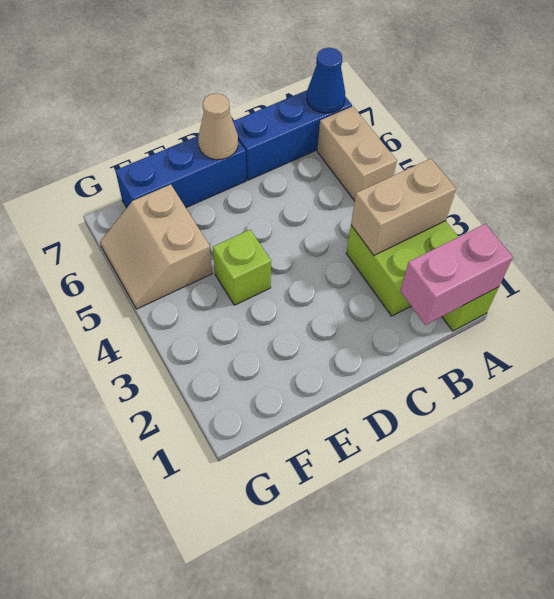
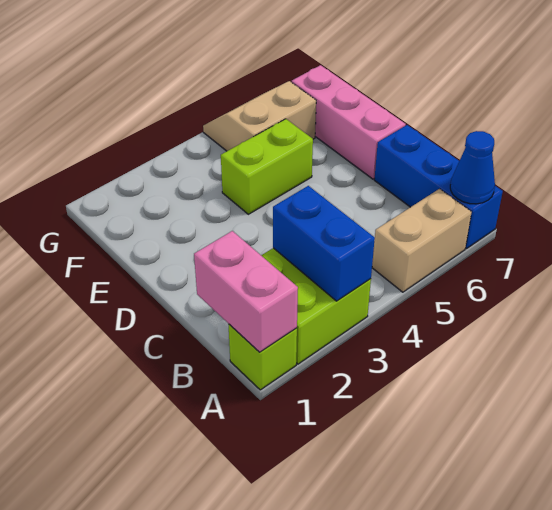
tan brick A3:B3 level 2 -> blue brick A3:B3 level 2
blue brick D7:F7 level 1 -> pink brick D7:F7 level 1
tan cone D7 level 2 -> none
lime brick E4 level 1 -> lime brick E4:E5 level 1

